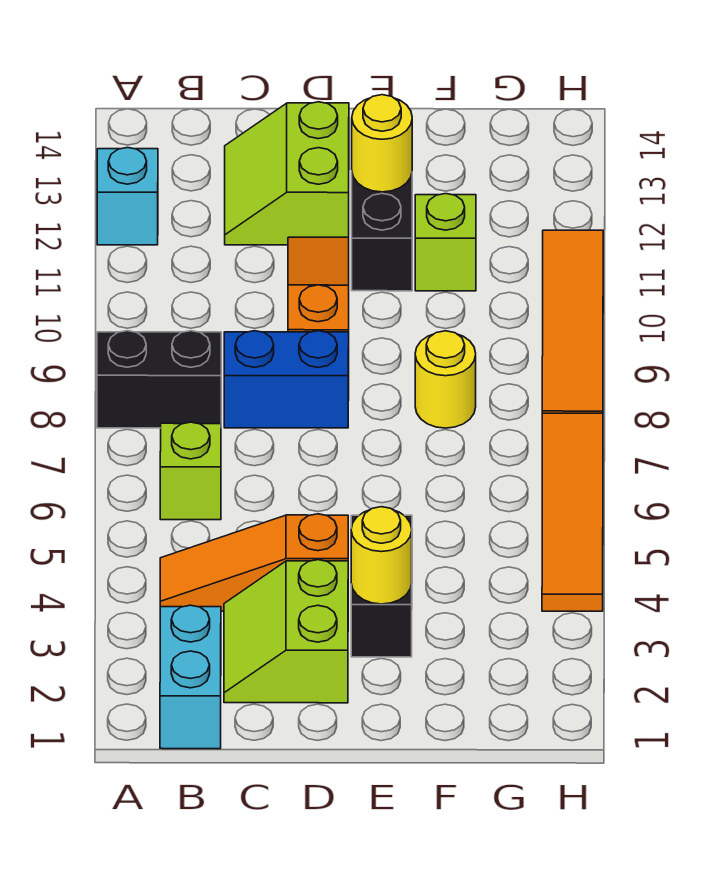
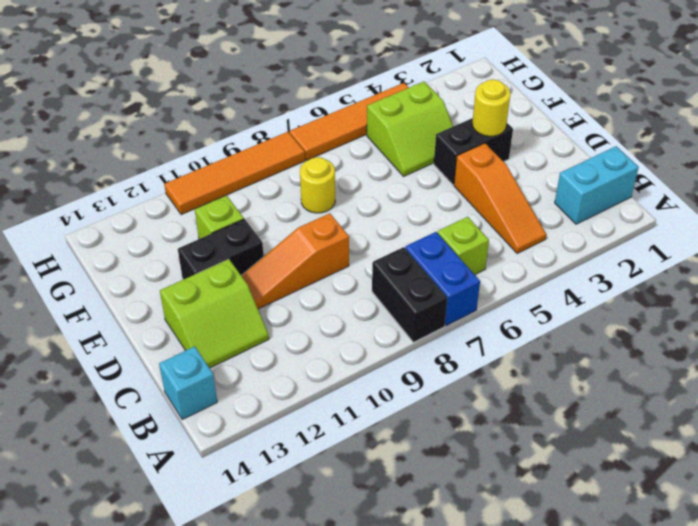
cyan brick A12 level 1 -> cyan brick B14 level 1
lime slope C2:D3 level 1 top D -> lime slope F4:G5 level 1 top G
blue brick C8:D8 level 1 -> blue brick A7:B7 level 1
yellow round brick E12 level 2 -> none

